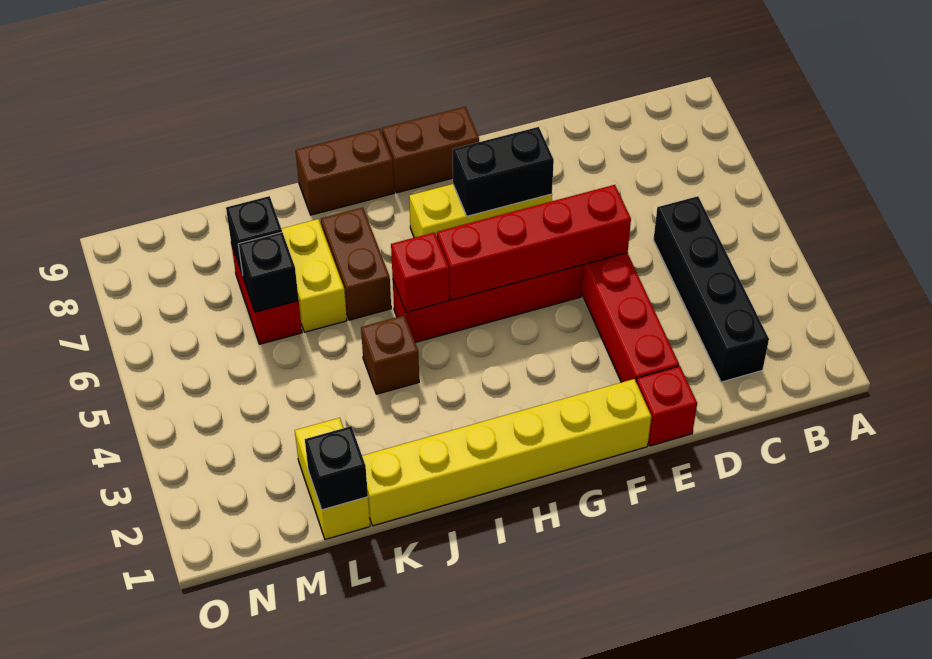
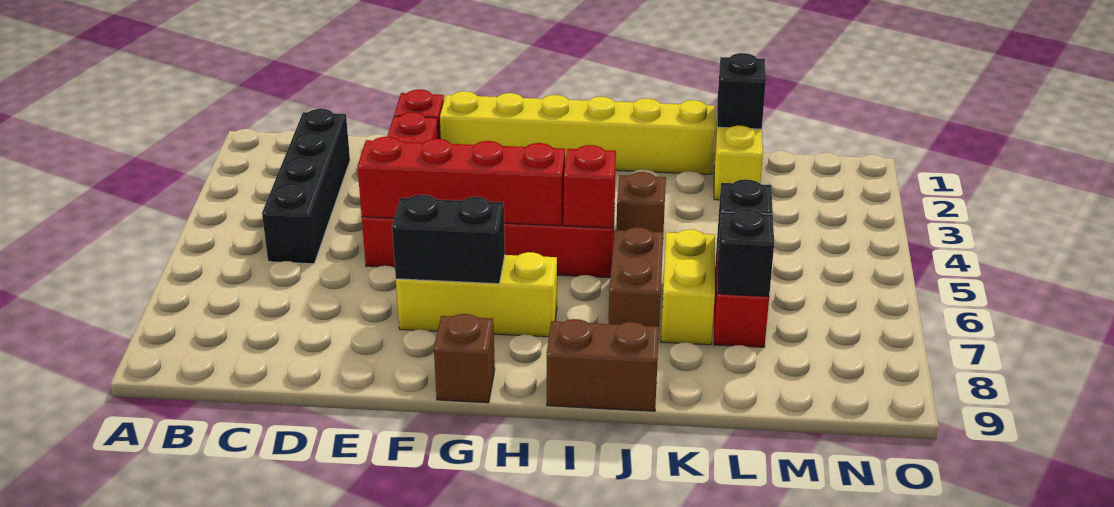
brown brick G9:H9 level 1 -> brown brick G9 level 1

